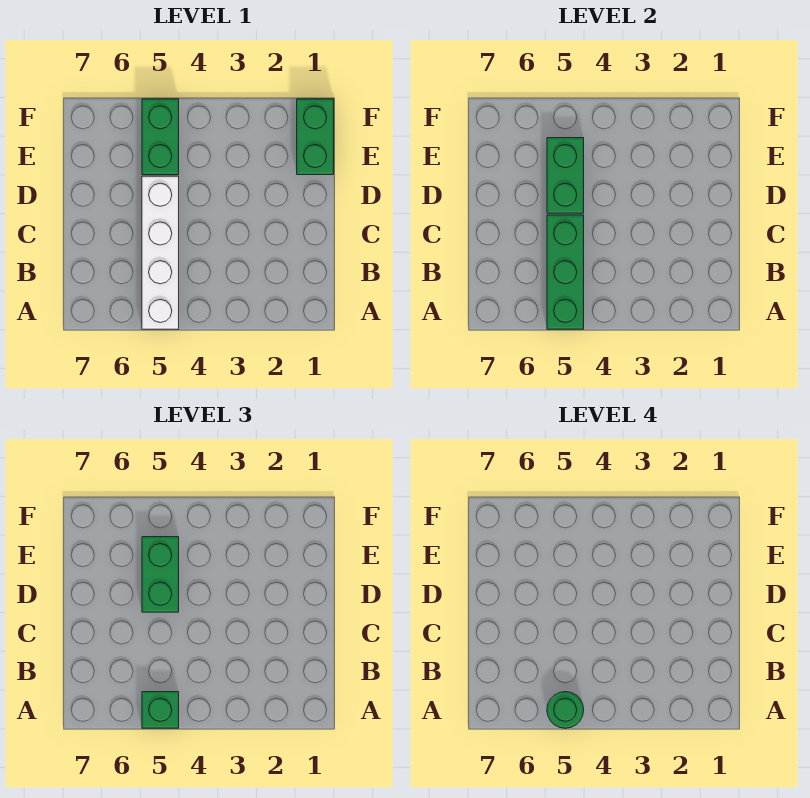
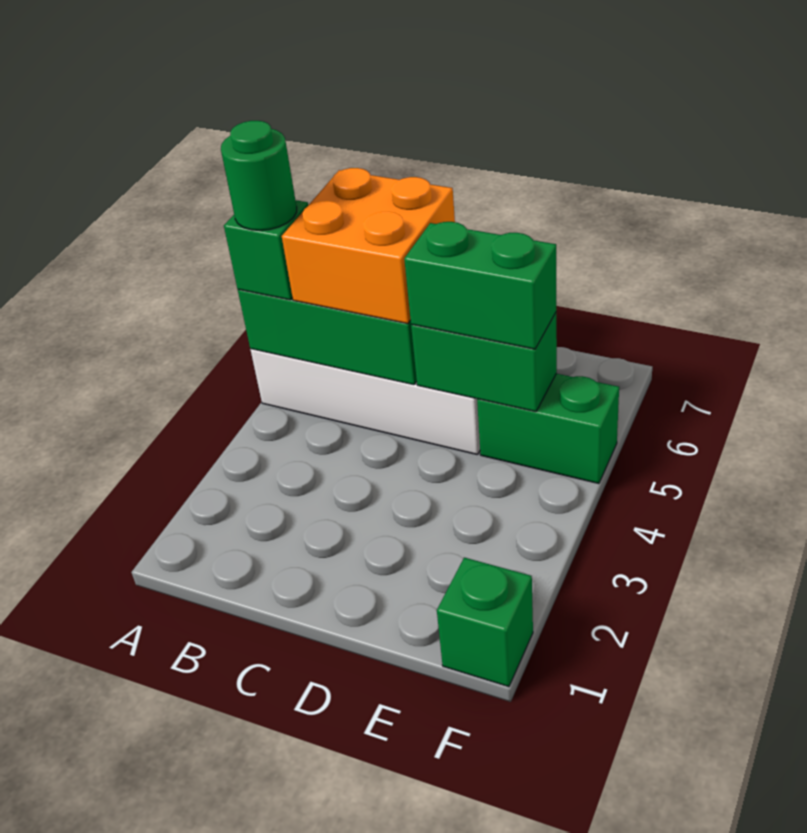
none -> orange brick B5:C6 level 3
green brick E1:F1 level 1 -> green brick F1 level 1

